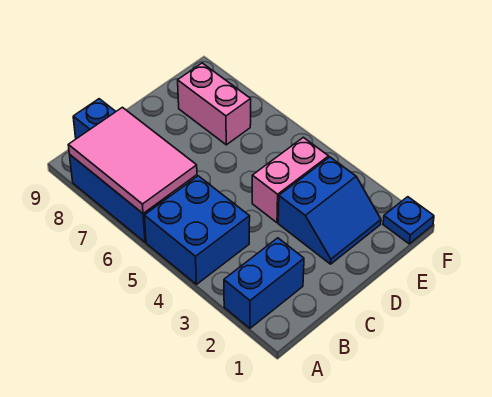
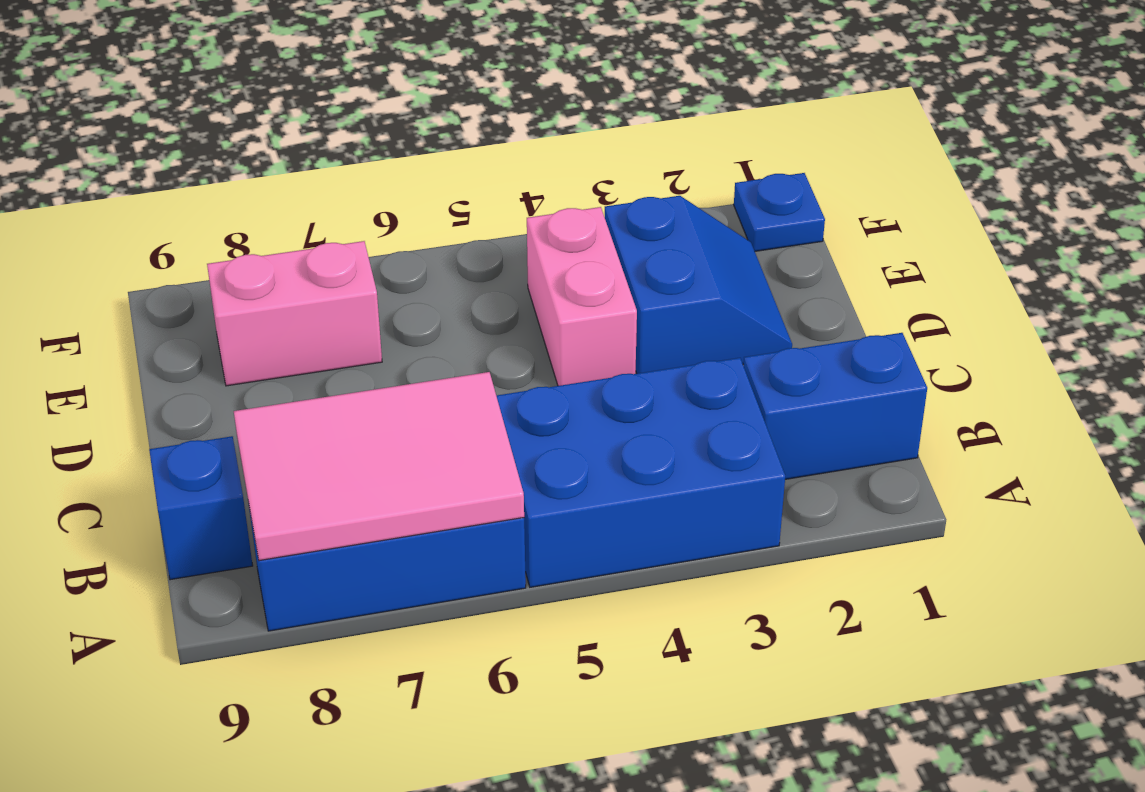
blue brick A2:B2 level 1 -> blue brick B1:B2 level 1
blue brick A4:B5 level 1 -> blue brick A3:B5 level 1

